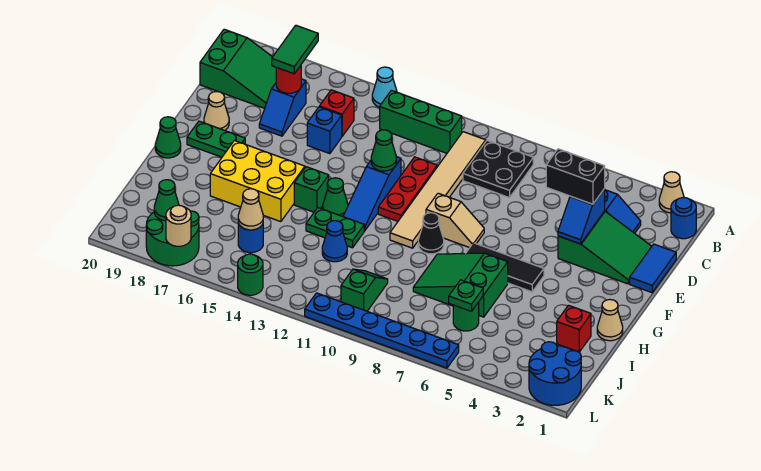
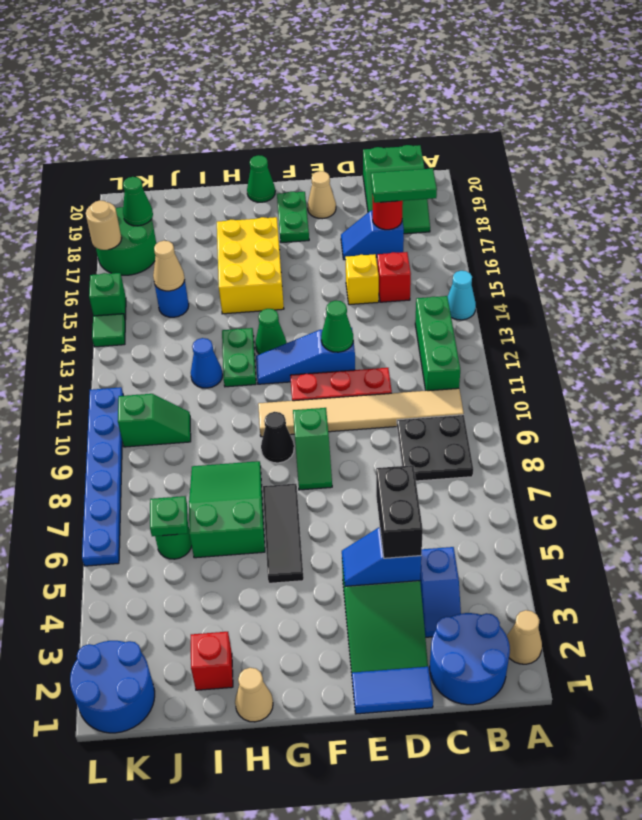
blue round brick B1 level 1 -> blue round brick B1:C2 level 1
blue brick D15 level 1 -> yellow brick D15 level 1
tan slope F8:F9 level 1 top 9 -> green slope F8:F9 level 1 top 9
green brick G14 level 1 -> green brick L15 level 1
green round brick L14 level 1 -> green tile L14 level 1

